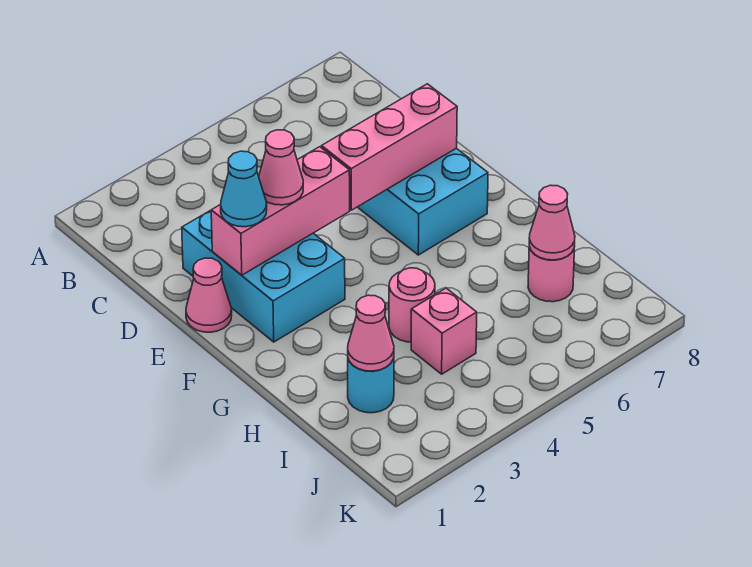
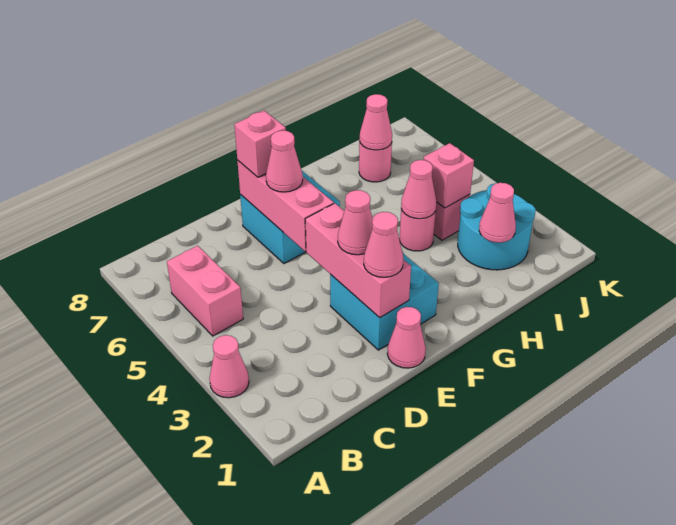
none -> pink cone A3 level 1
none -> pink brick B5:B6 level 1
cyan brick D2:F3 level 1 -> cyan brick E2:F3 level 1
cyan cone E2 level 3 -> pink cone E2 level 3
none -> pink cone E6 level 3
none -> pink brick E7 level 3
none -> pink cone H4 level 2
cyan round brick I2 level 1 -> cyan round brick I2:J3 level 1
none -> pink brick I4 level 2

